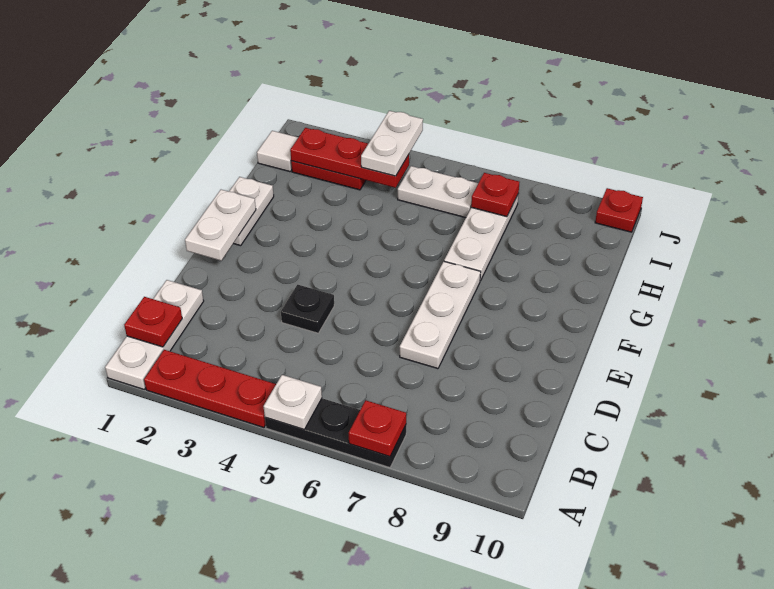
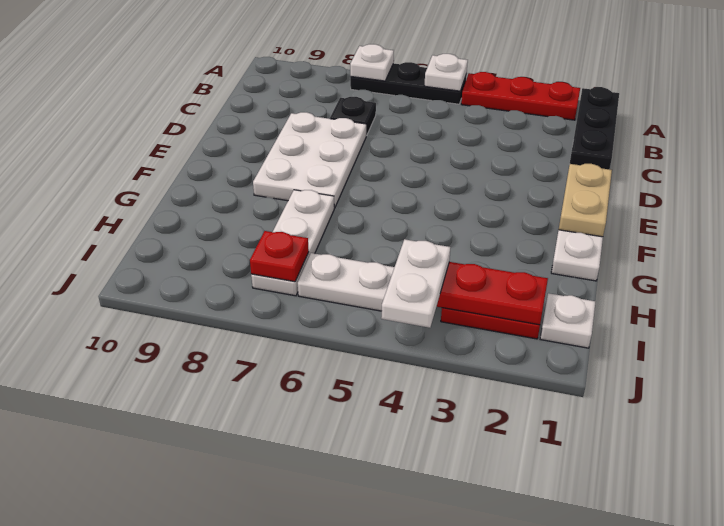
white plate A1:C1 level 1 -> black plate A1:C1 level 1
red plate A7 level 2 -> white plate A7 level 2
red plate B1 level 2 -> none
black plate D4 level 1 -> black plate C7 level 1
white plate D7:F7 level 1 -> white plate D7:F8 level 1
white plate E1:F1 level 2 -> tan plate E1:F1 level 2
white tile I1 level 1 -> white plate I1 level 1
red plate J10 level 1 -> none

